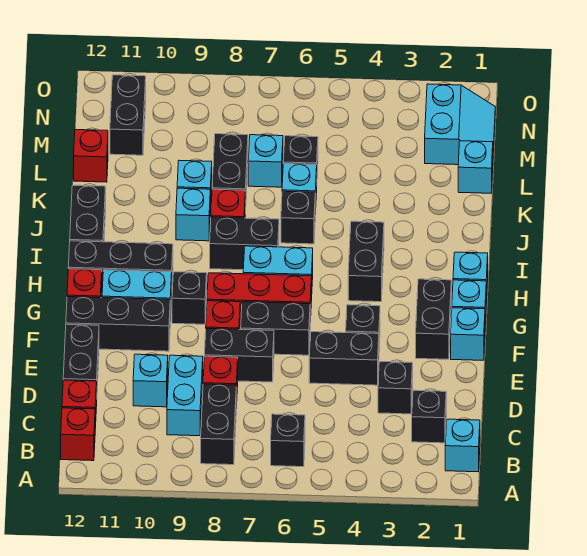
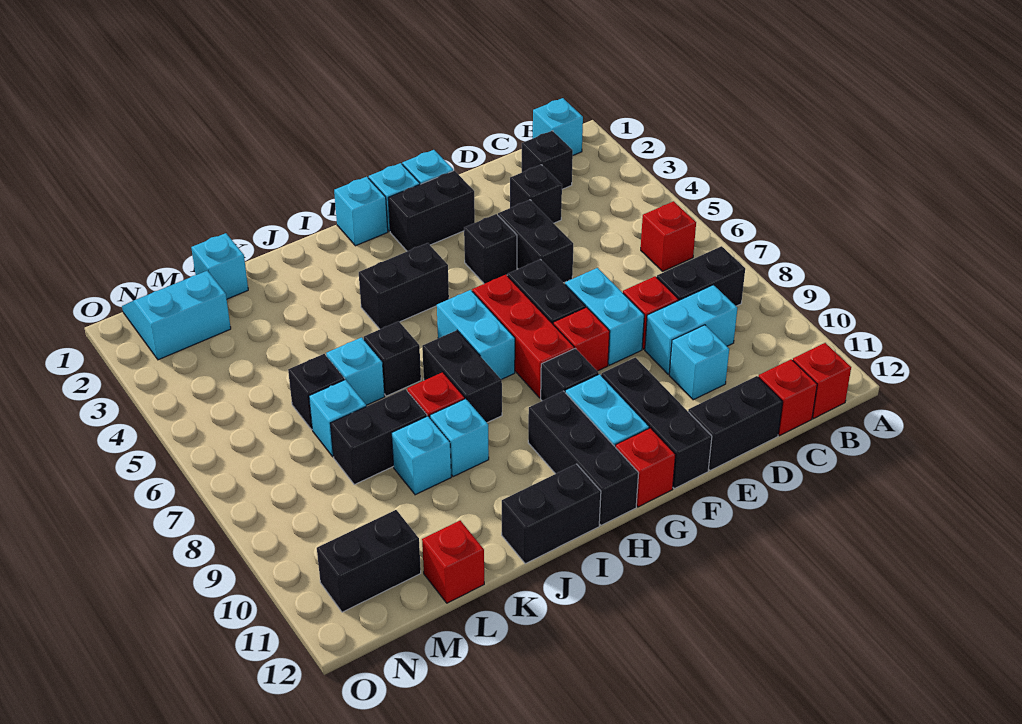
black brick B6 level 1 -> red brick B6 level 1
black brick E7:E8 level 1 -> cyan brick E7:E8 level 1

